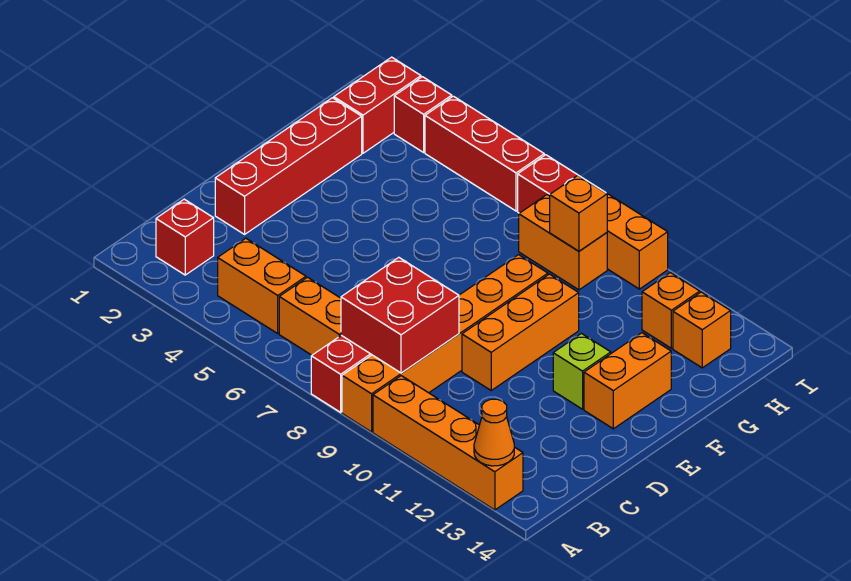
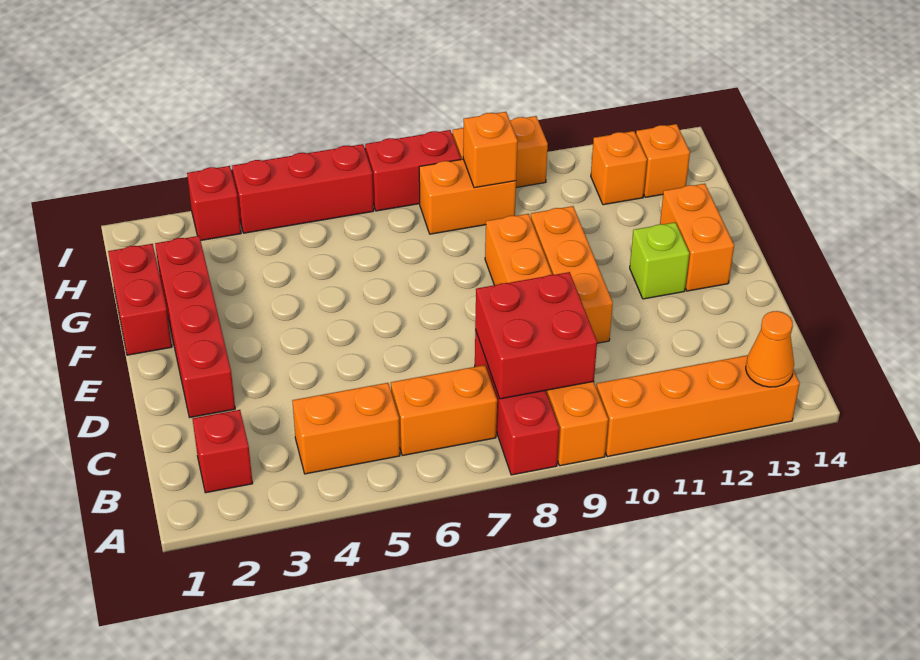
red brick H2:I2 level 1 -> red brick F1:G1 level 1

